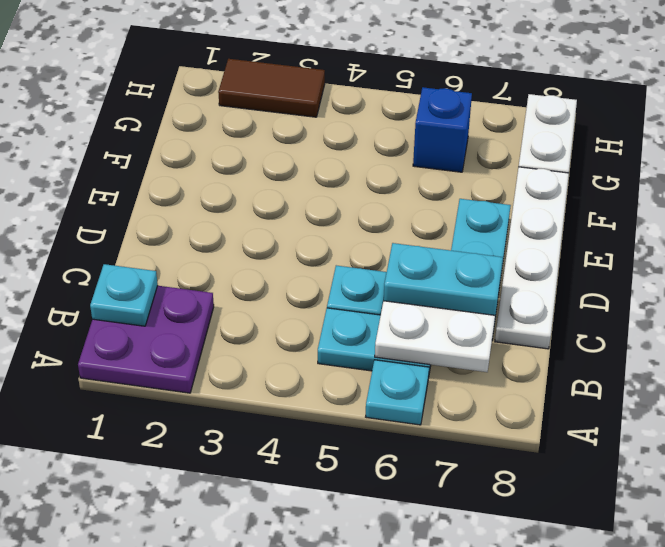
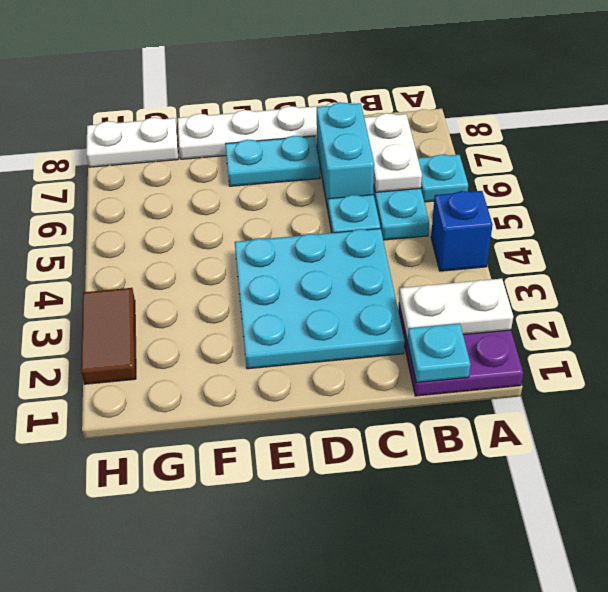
none -> white plate A2:B2 level 2
none -> cyan plate C2:E4 level 1
blue brick G6 level 1 -> blue brick A4 level 1

